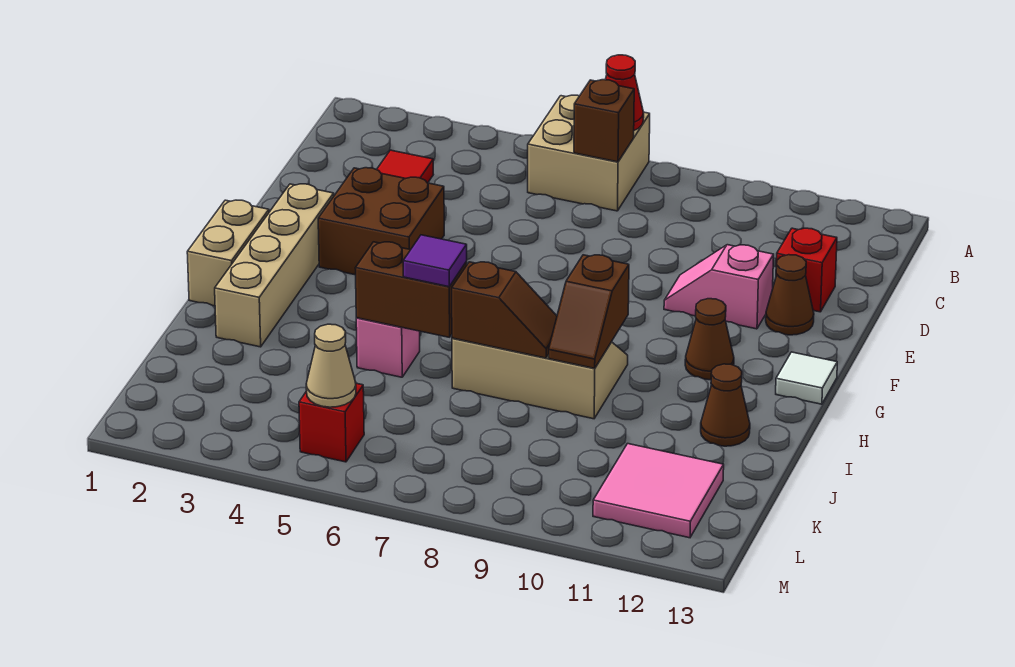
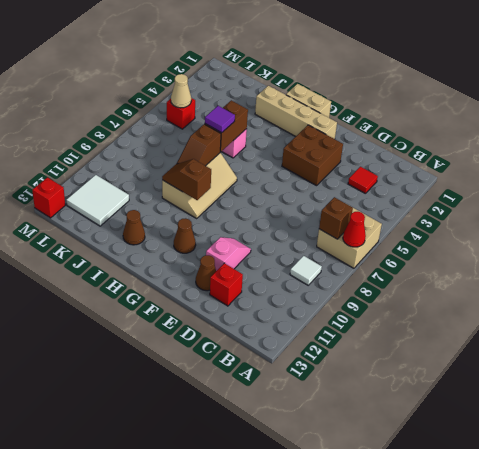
white tile G13 level 1 -> white tile B9 level 1
pink tile K11:L12 level 1 -> white tile K11:L12 level 1
none -> red brick M13 level 1

